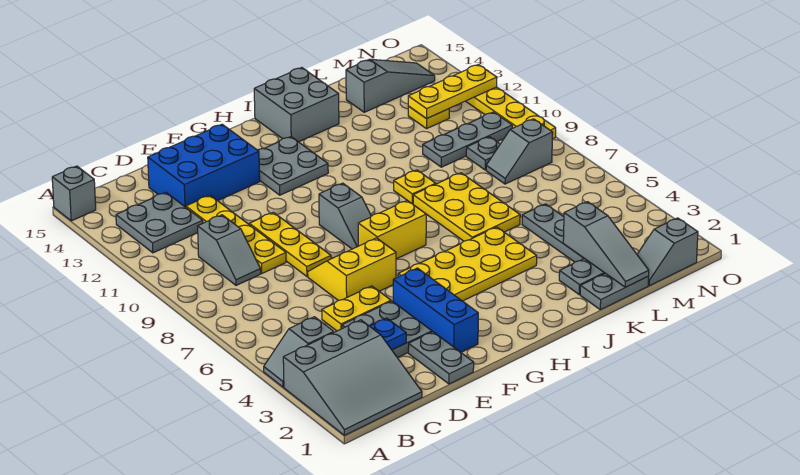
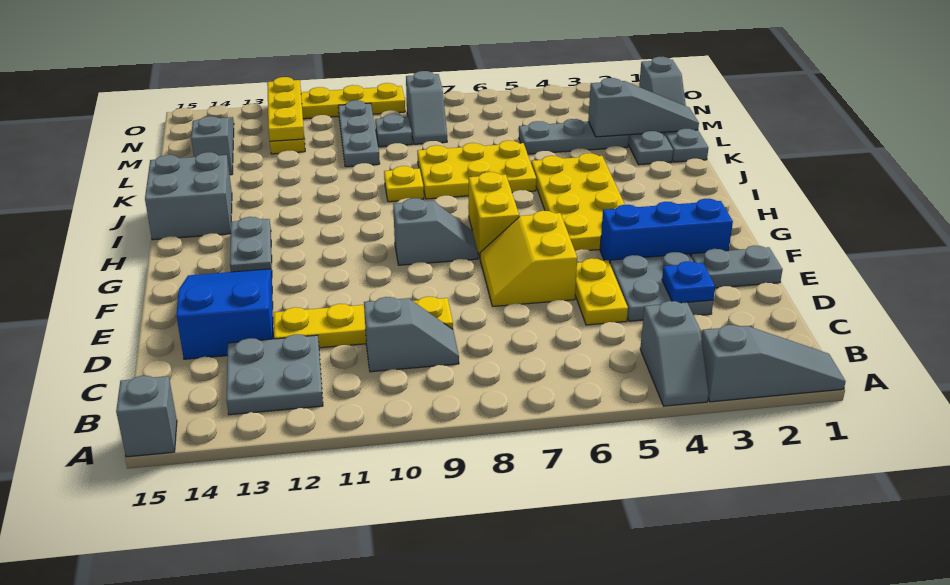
grey slope A1:C3 level 1 top 3 -> grey slope A1:A3 level 1 top 3
blue brick D13:F14 level 1 -> blue slope D13:F14 level 1 top D
yellow plate E8:E10 level 1 -> none
grey plate G12:H13 level 1 -> grey plate G13:H13 level 1

